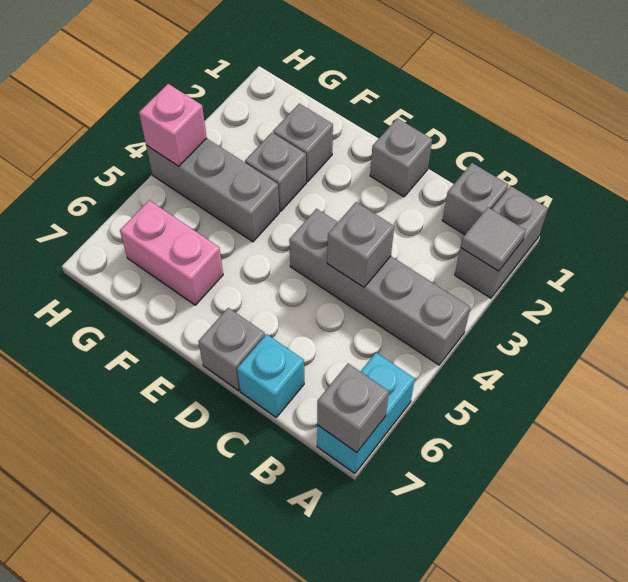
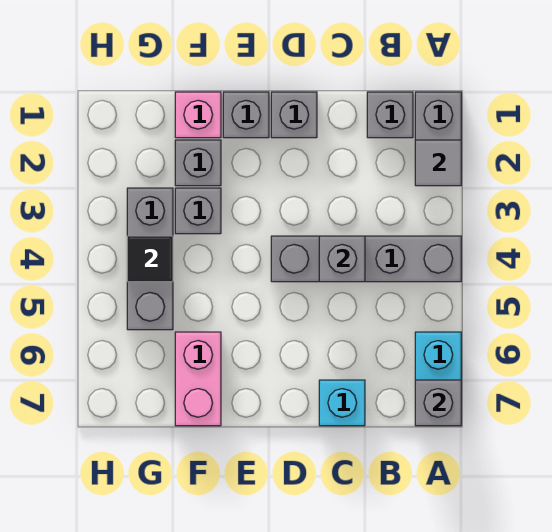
grey brick D7 level 1 -> grey brick E1 level 1
grey brick F4:H4 level 1 -> grey brick G3:G5 level 1
pink brick F6:G6 level 1 -> pink brick F6:F7 level 1
none -> black tile G4 level 2
pink brick H4 level 2 -> pink brick F1 level 1

